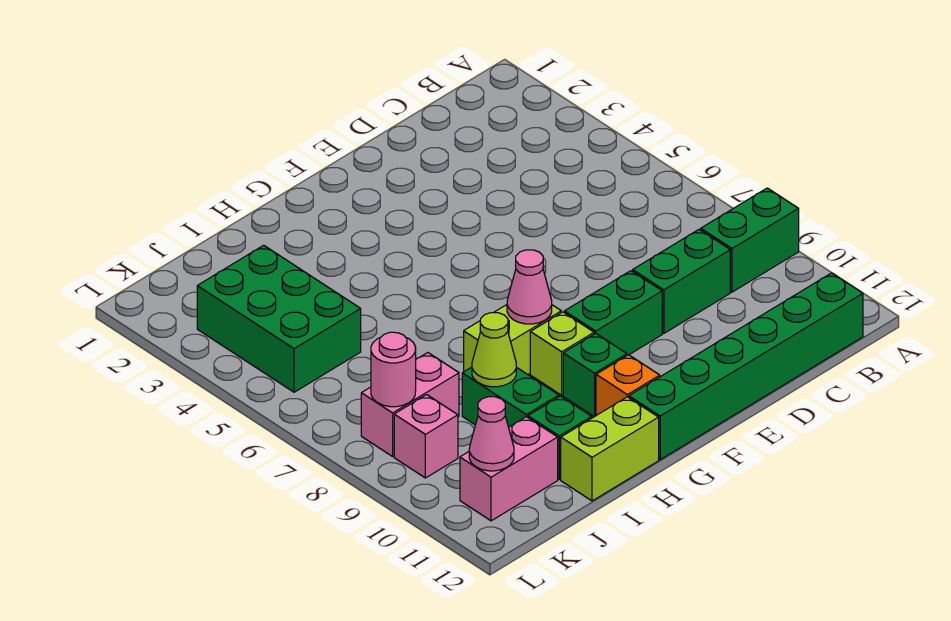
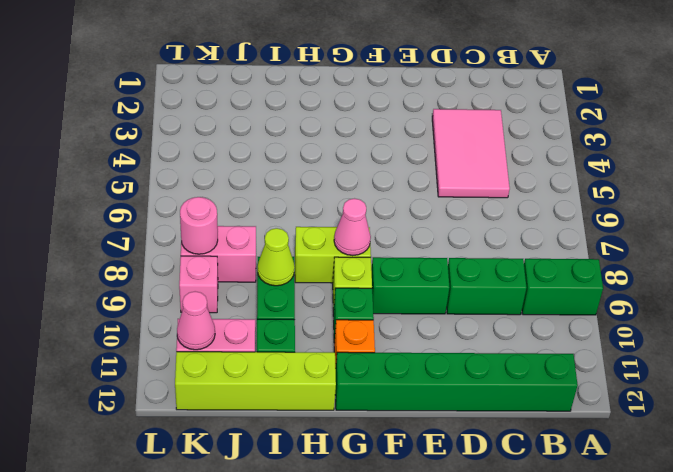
none -> pink tile C3:D5 level 1
lime brick H12:I12 level 1 -> lime brick H12:K12 level 1
green brick J3:K5 level 1 -> none

